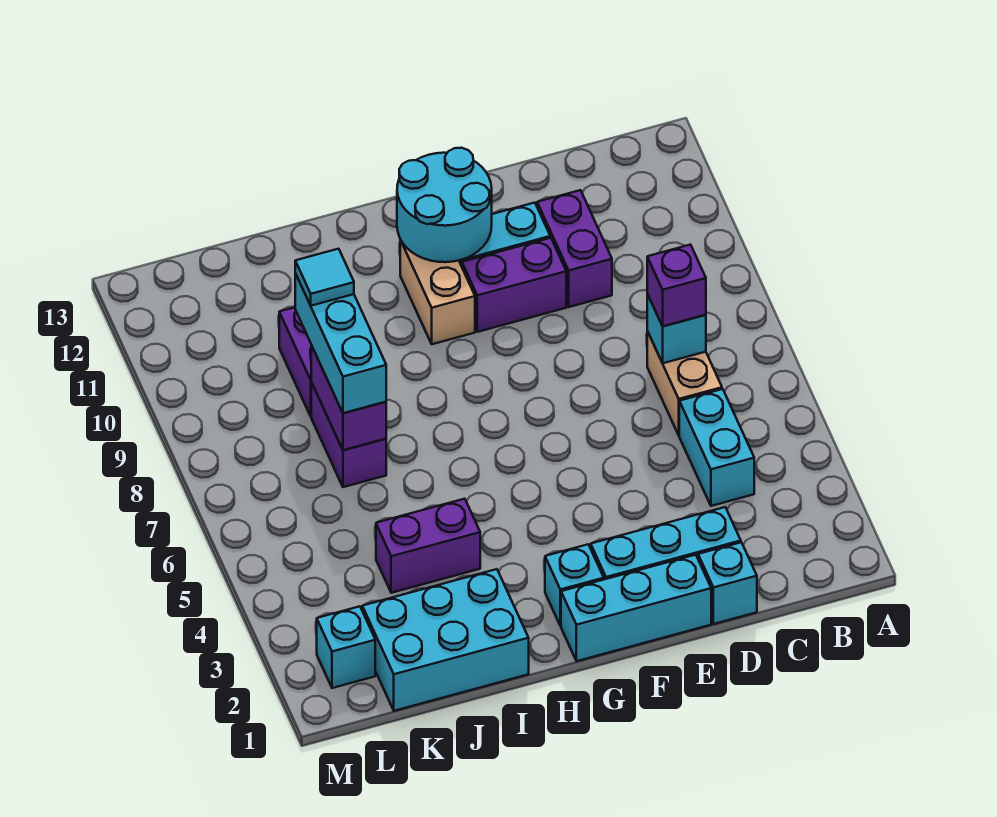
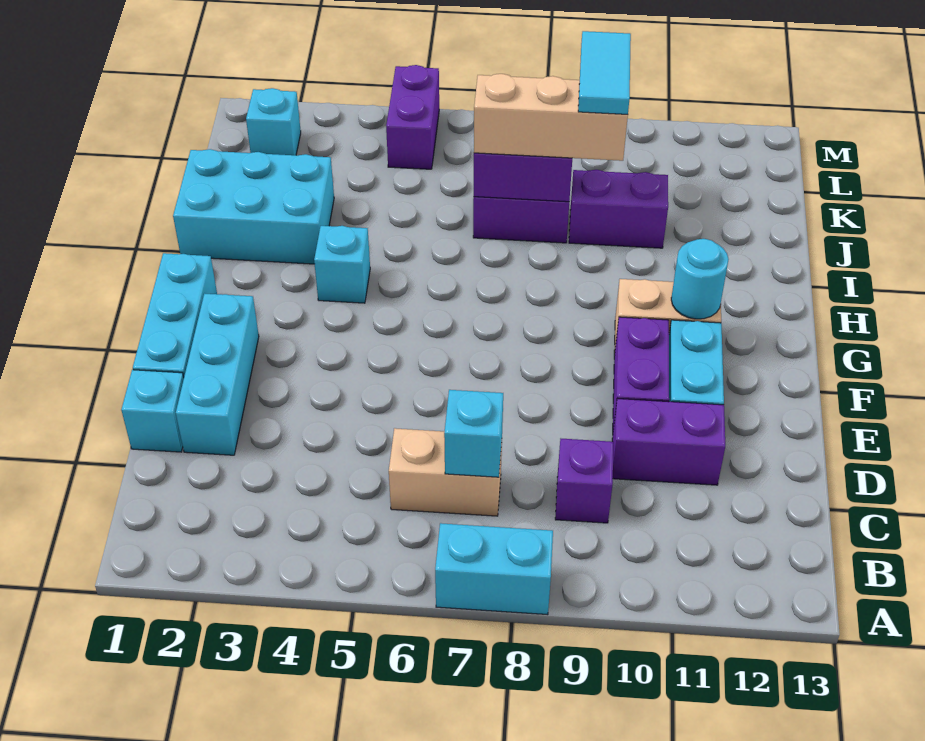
cyan brick C4:C5 level 1 -> cyan brick A7:A8 level 1
purple brick C7 level 3 -> purple brick C9 level 1
cyan round brick F11:G12 level 2 -> cyan round brick G11 level 2
cyan brick G2 level 1 -> cyan brick H4 level 1
cyan brick I1:K2 level 1 -> cyan brick I1:J3 level 1
purple brick I4:J4 level 1 -> purple brick L5:M5 level 1
cyan brick J7:J9 level 3 -> tan brick J7:J9 level 3
cyan tile J9 level 4 -> cyan tile J9:K9 level 4

